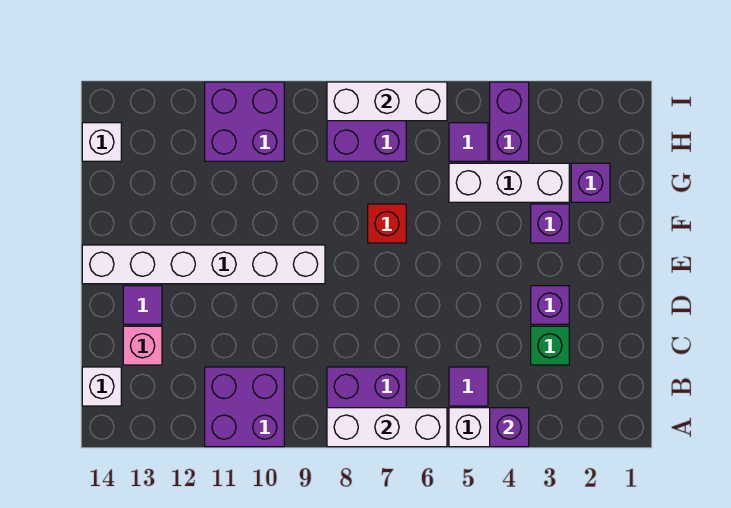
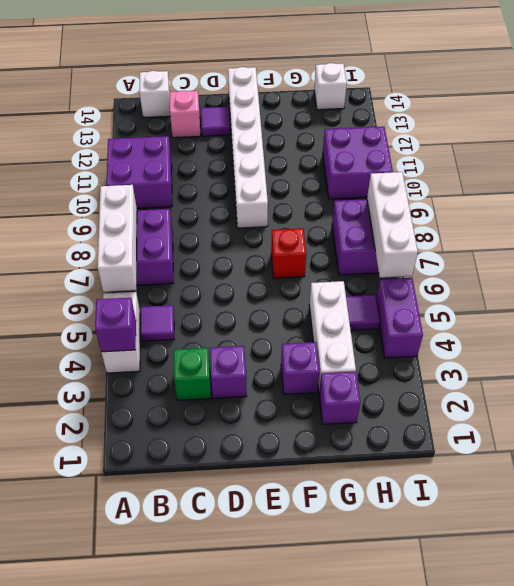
purple brick H4:I4 level 1 -> purple brick I4:I5 level 1

